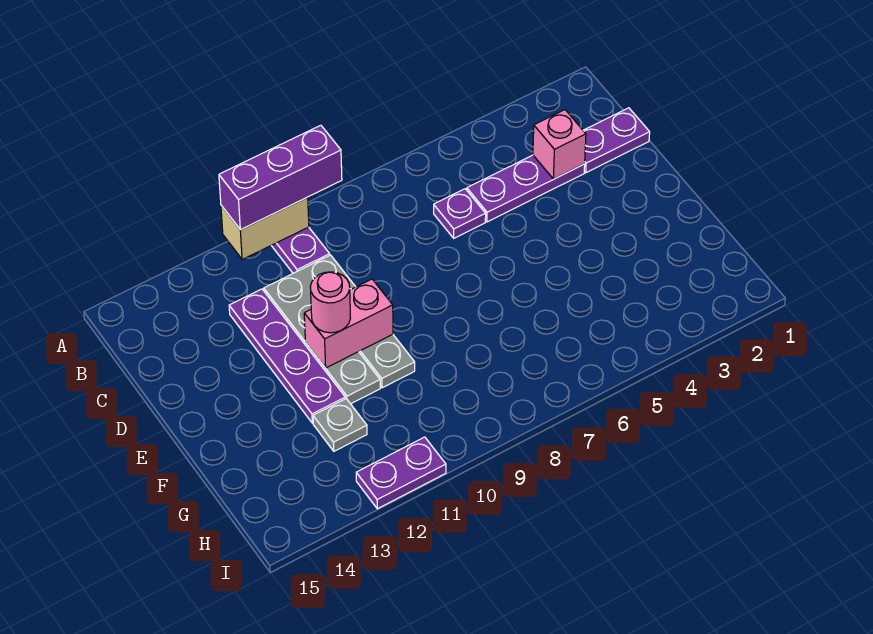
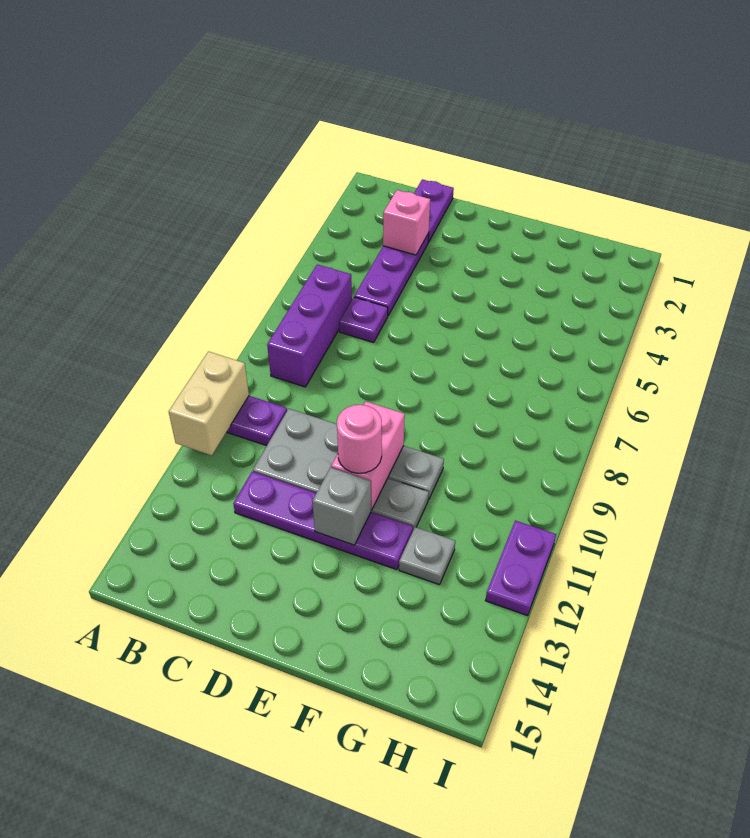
purple brick A9:A11 level 3 -> purple brick B6:B8 level 1
none -> grey brick E12 level 2

